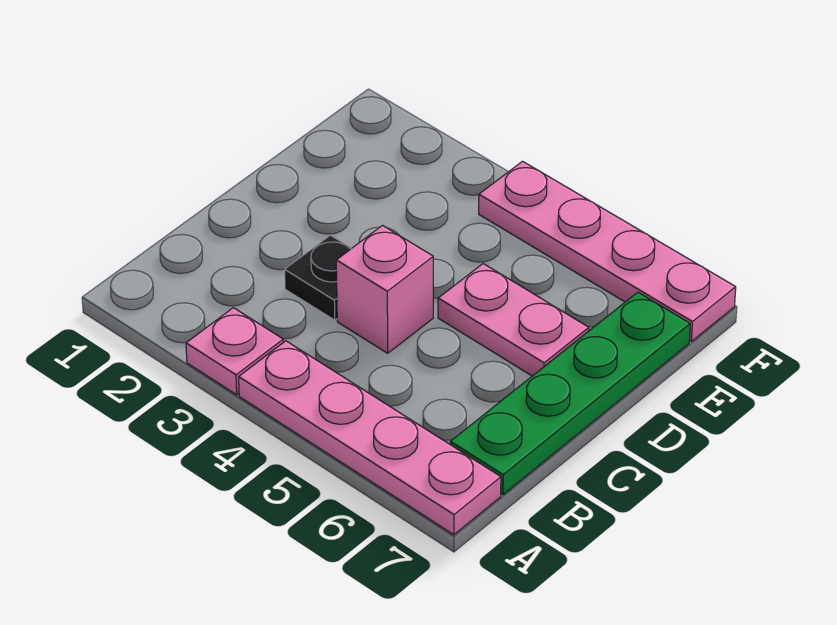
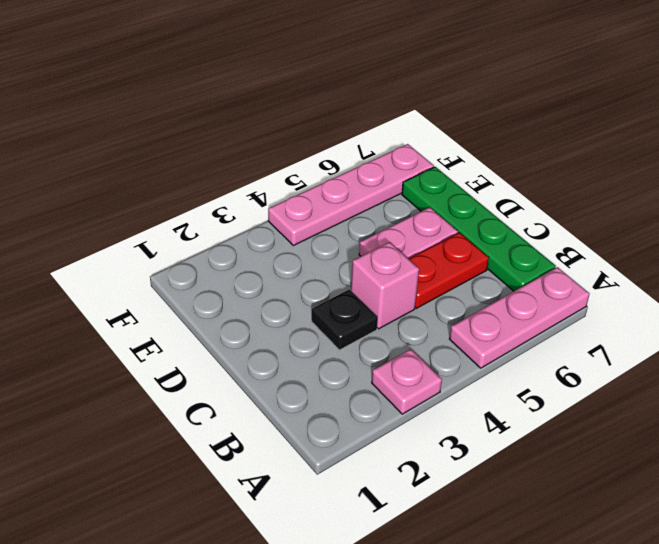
pink plate A4:A7 level 1 -> pink plate A5:A7 level 1
none -> red plate C5:C6 level 1

